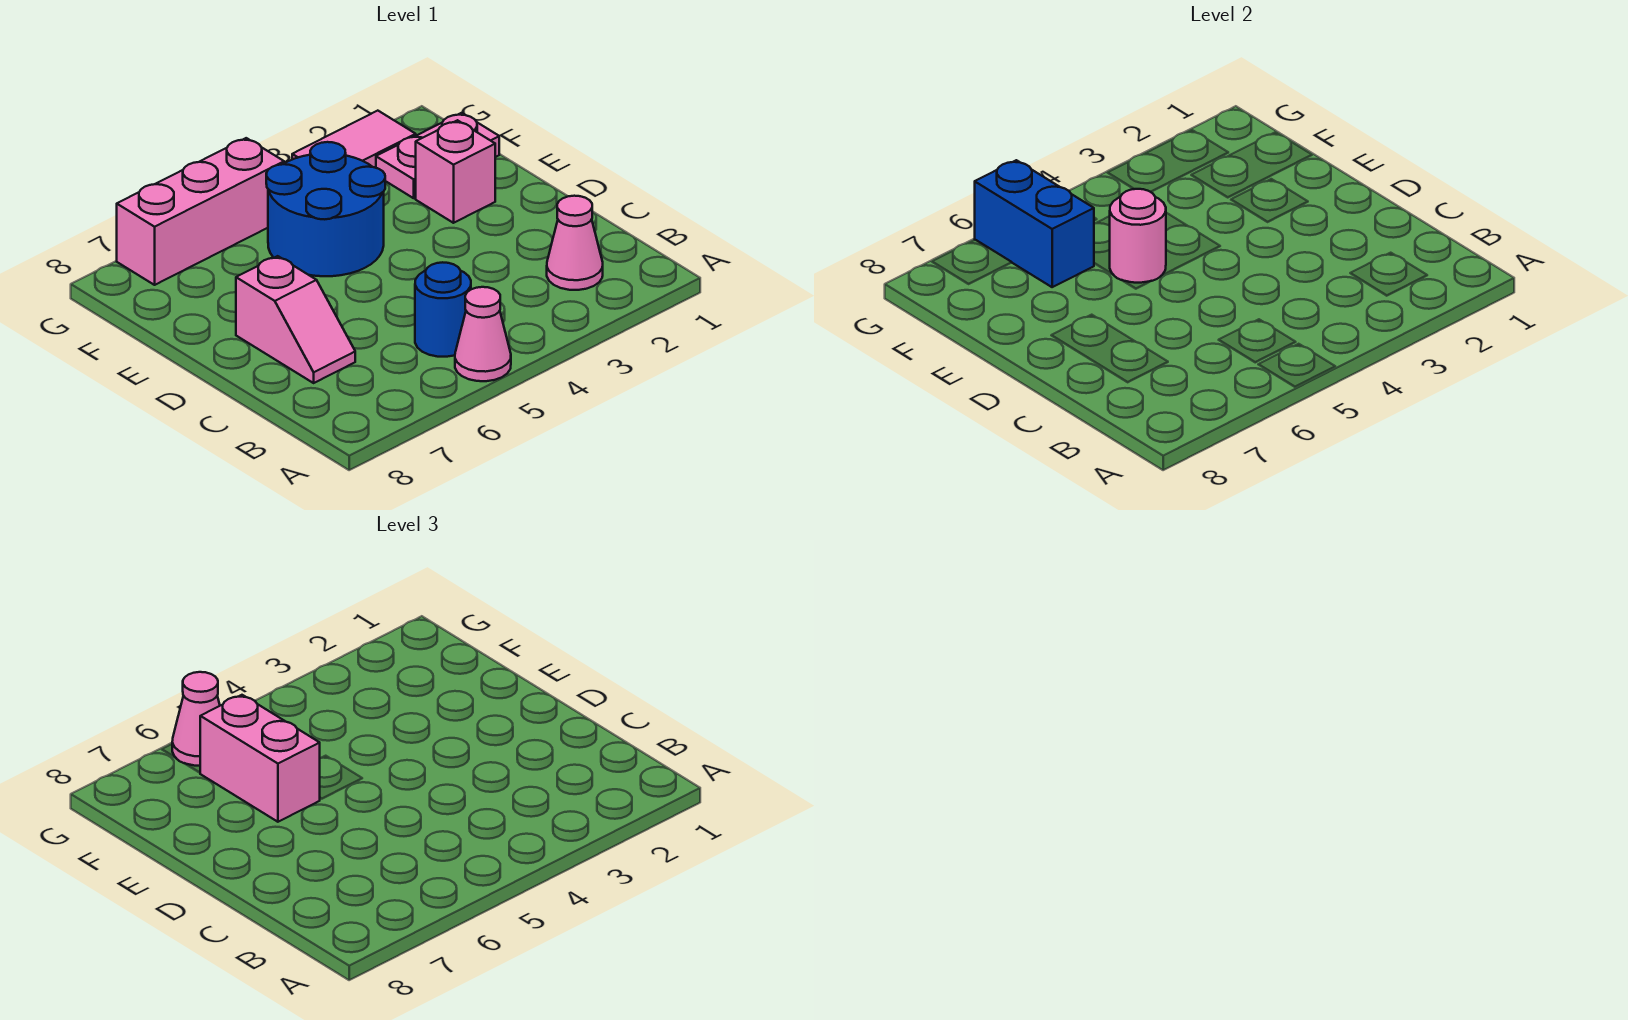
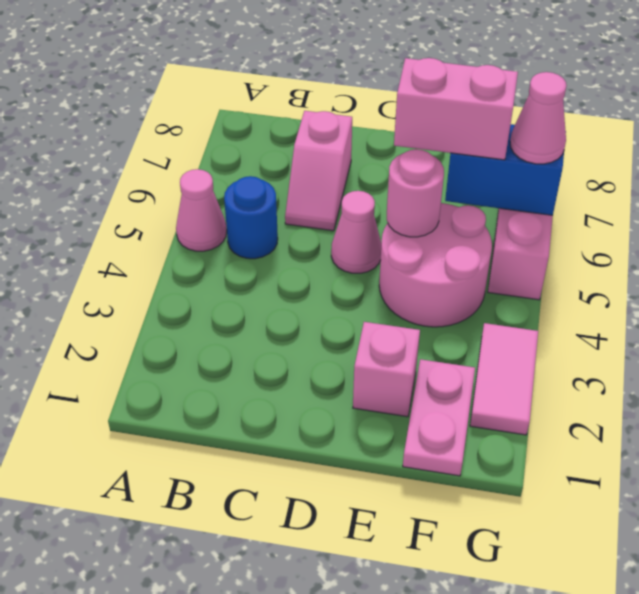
pink cone B2 level 1 -> pink cone D5 level 1
pink slope C7:D7 level 1 top D -> pink slope C6:C7 level 1 top 7
blue round brick E4:F5 level 1 -> pink round brick E4:F5 level 1

